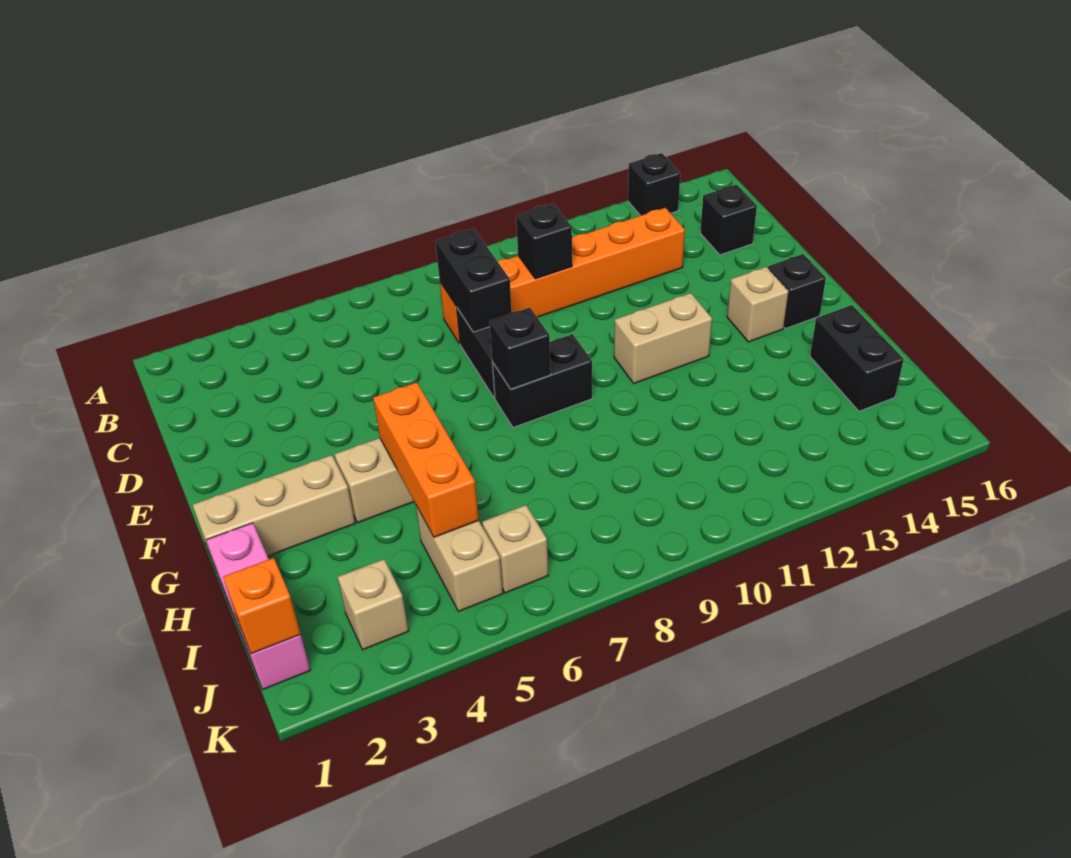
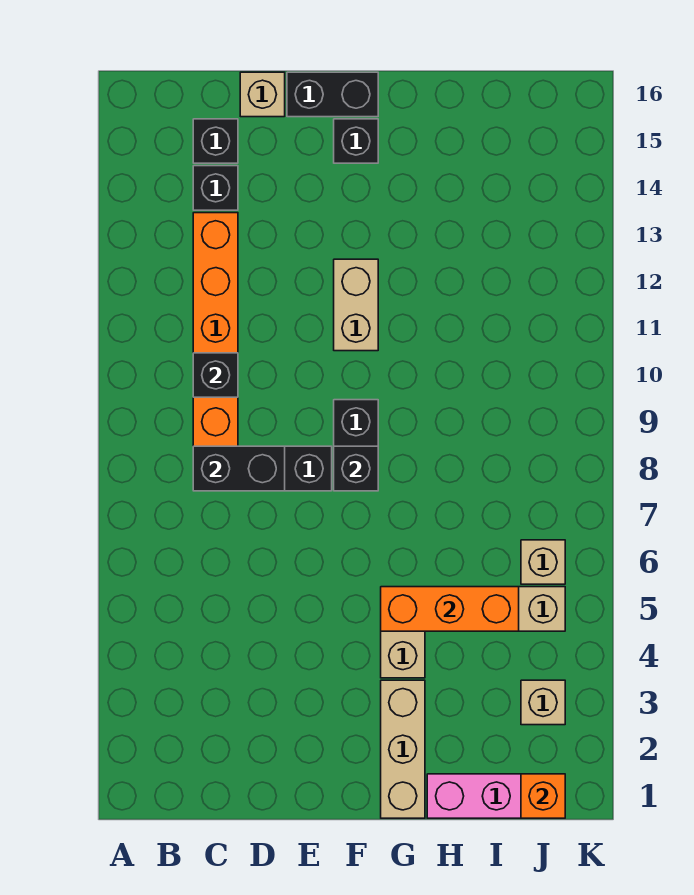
black brick A14 level 1 -> black brick C14 level 1
tan brick F14 level 1 -> tan brick D16 level 1
black brick H15:I15 level 1 -> black brick E16:F16 level 1

